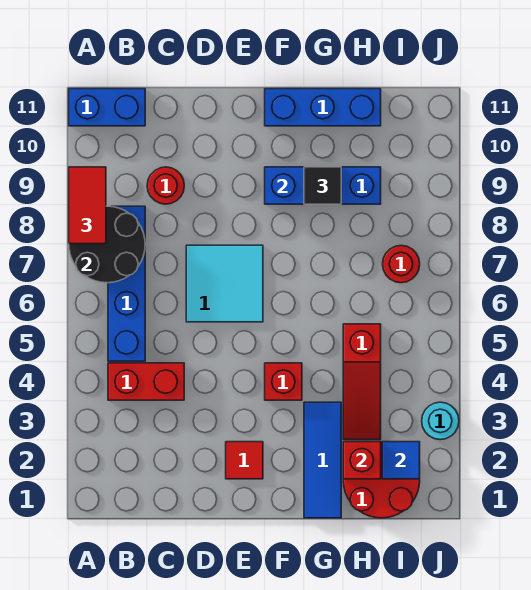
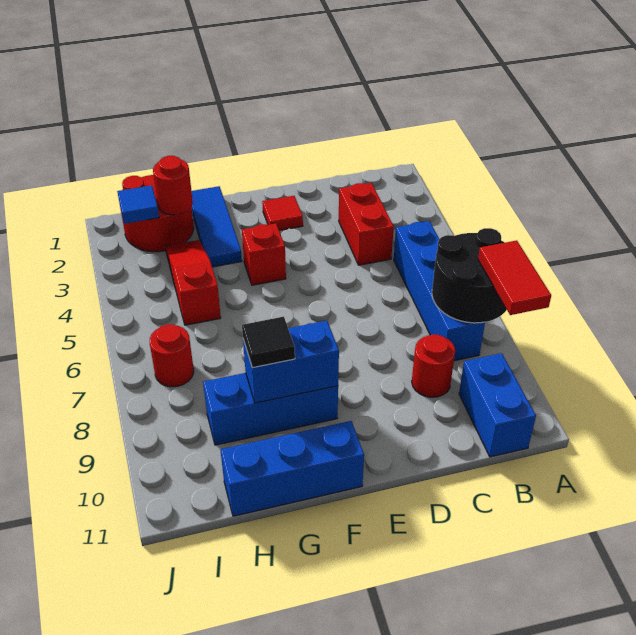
blue brick A11:B11 level 1 -> blue brick B10:B11 level 1
red brick B4:C4 level 1 -> red brick C3:C4 level 1
cyan tile D6:E7 level 1 -> none
red brick H2 level 2 -> red round brick H2 level 2
cyan round brick J3 level 1 -> none

